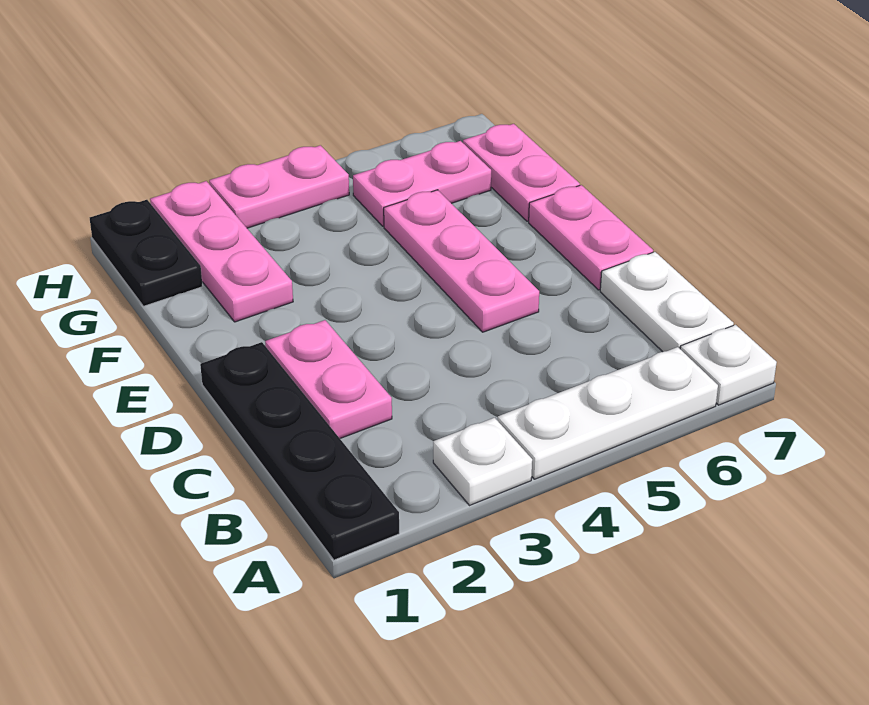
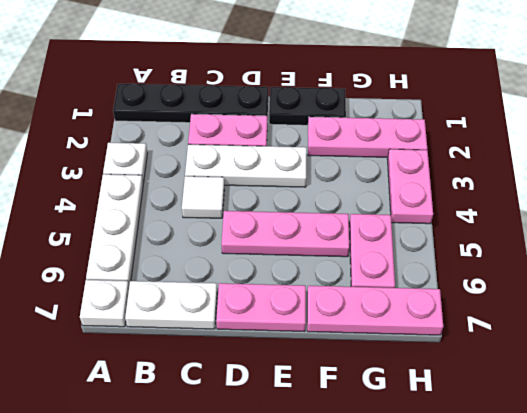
none -> white plate C3:E3 level 1
none -> white tile C4 level 1
pink plate F7:G7 level 1 -> pink plate F7:H7 level 1
black plate G1:H1 level 1 -> black plate E1:F1 level 1

